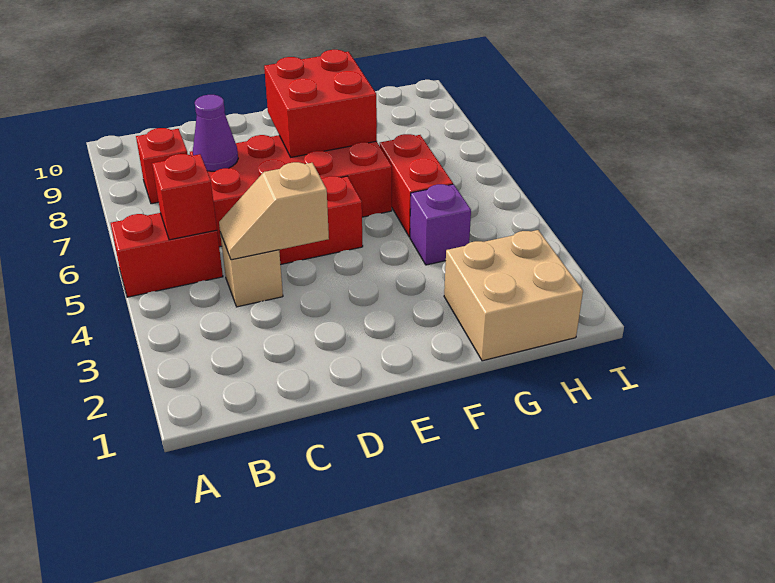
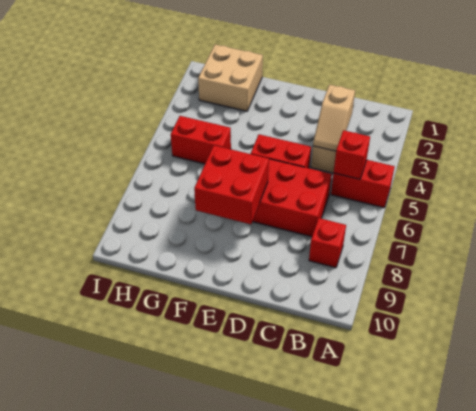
tan slope C4:D4 level 2 top D -> tan slope C3:C4 level 2 top 3
purple cone C7 level 2 -> none
purple brick G4 level 1 -> none
red brick G5:G6 level 1 -> red brick G5:H5 level 1

